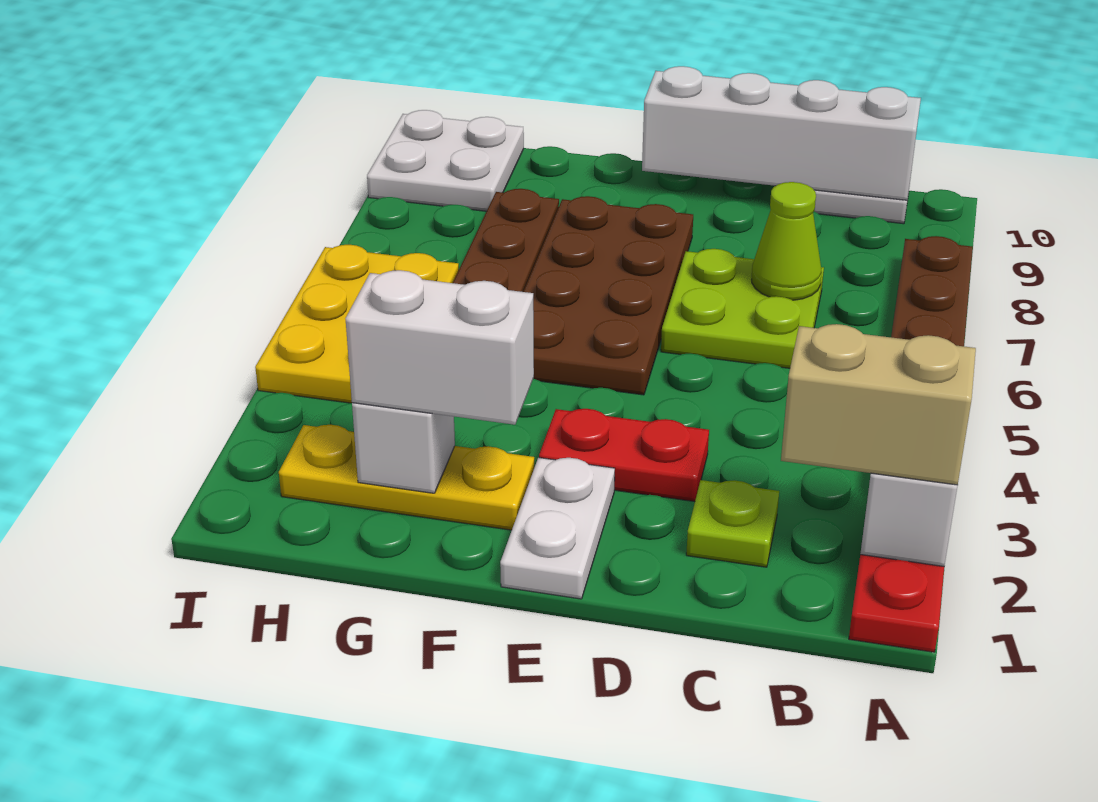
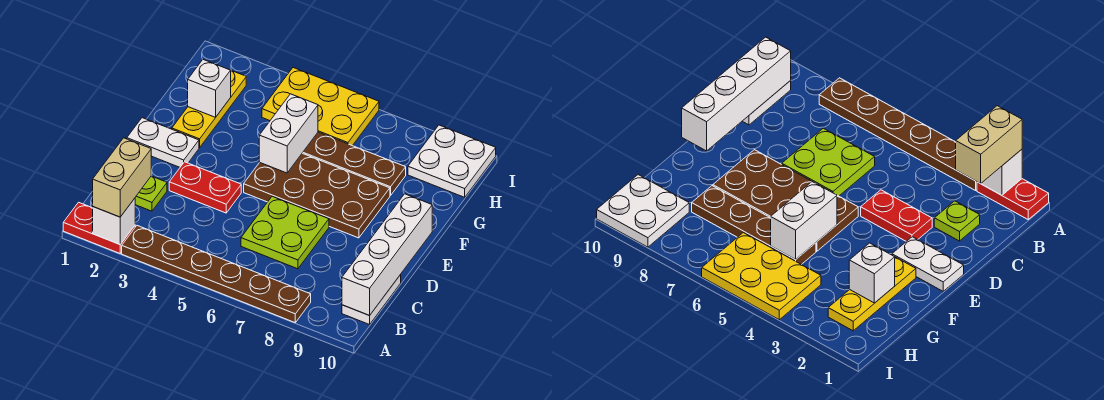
lime cone C7 level 2 -> none
red plate D3:E3 level 1 -> red plate D3:D4 level 1
white brick F2:G2 level 3 -> white brick F5:G5 level 2

